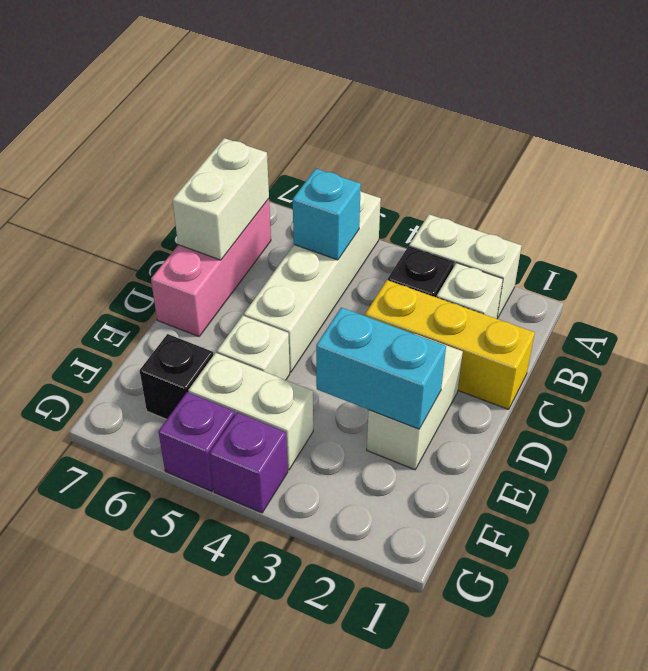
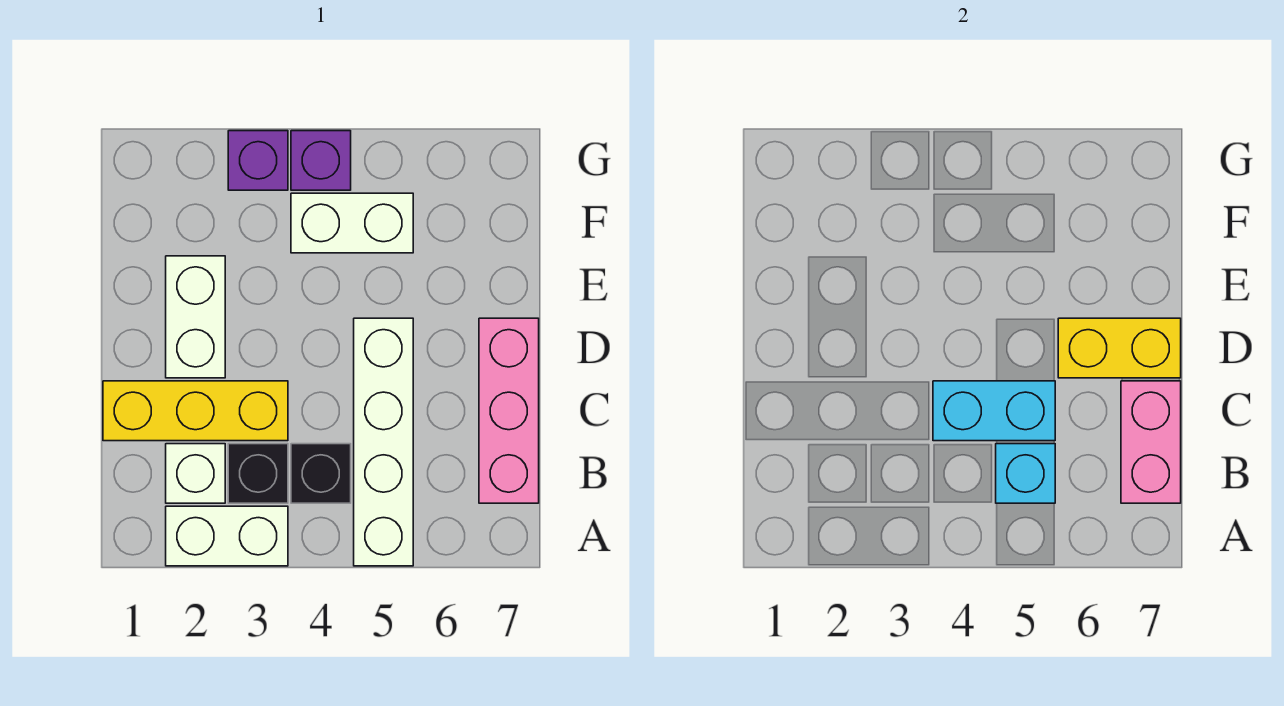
white brick B7:C7 level 2 -> pink brick B7:C7 level 2
none -> yellow brick D6:D7 level 2
cyan brick E2:E3 level 2 -> cyan brick C4:C5 level 2
white brick E5 level 1 -> none
black brick F6 level 1 -> black brick B4 level 1
purple brick G5 level 1 -> purple brick G3 level 1

